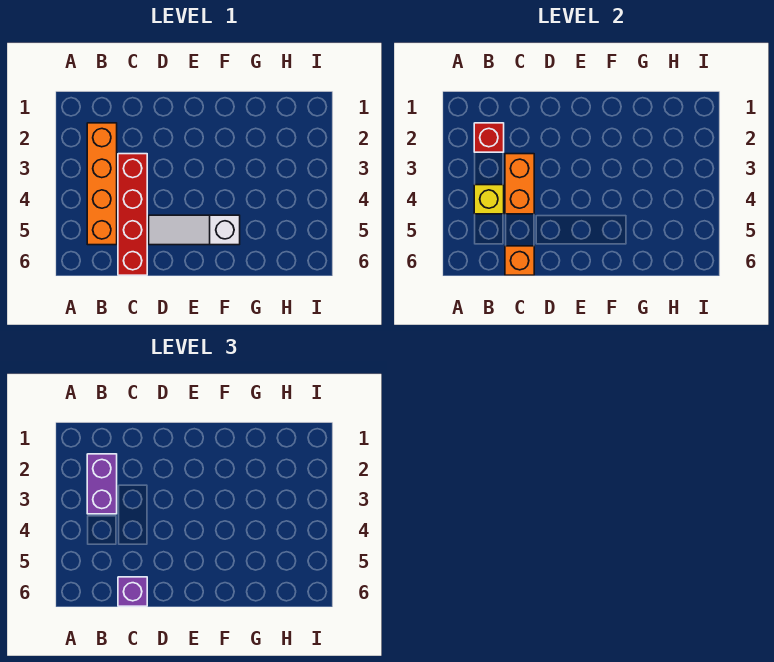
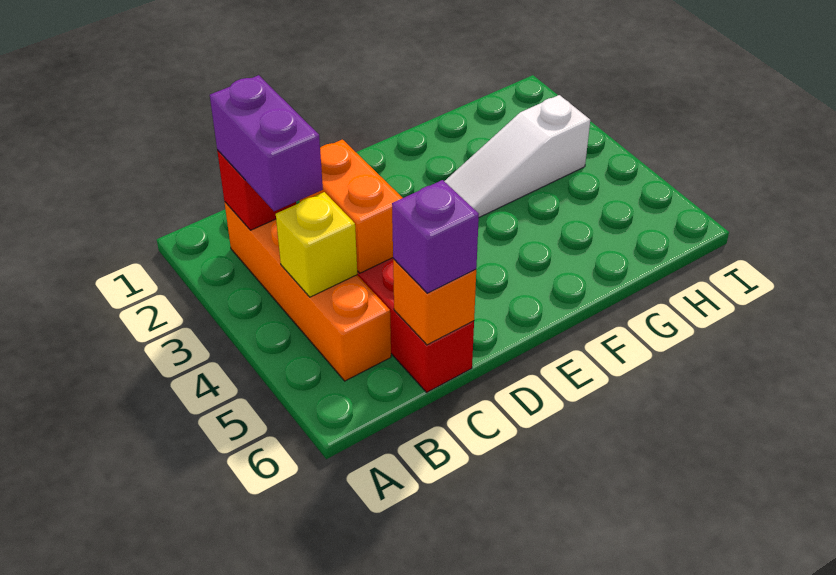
white slope D5:F5 level 1 top F -> white slope F3:H3 level 1 top H

